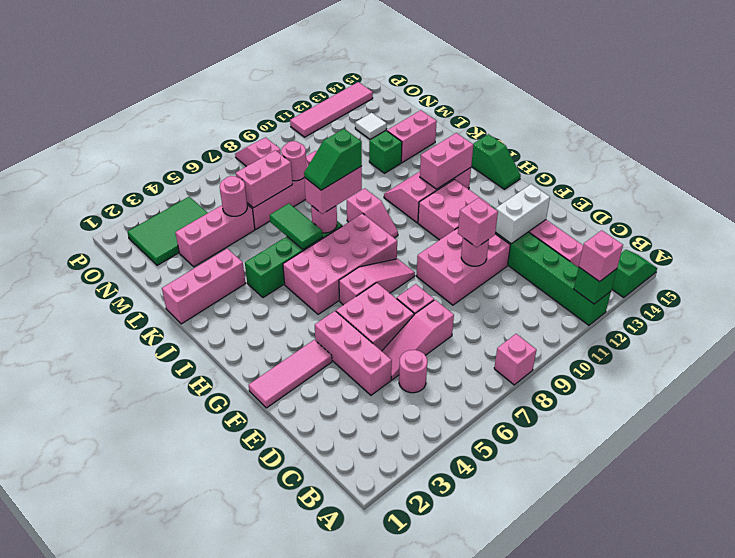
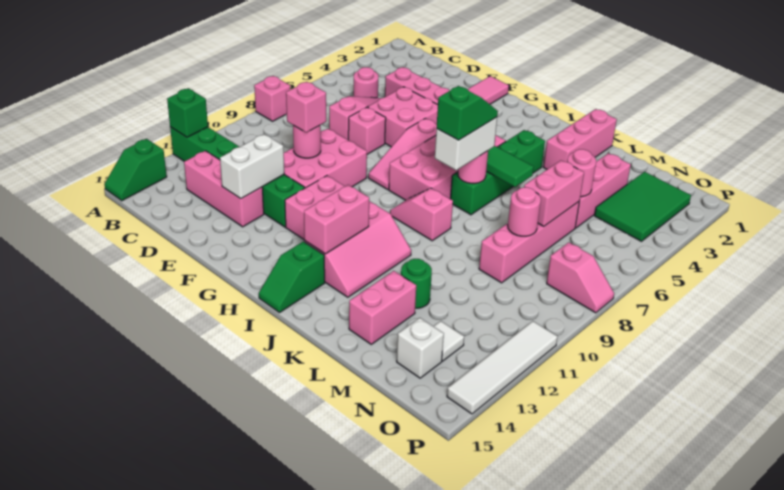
pink brick A12 level 3 -> none
green slope H15:I15 level 1 top I -> green slope I14:I15 level 1 top 14
pink brick J7:J8 level 3 -> white brick J7:J8 level 3
green brick L12 level 1 -> green round brick L12 level 1
none -> white brick N14 level 1
pink tile P11:P14 level 1 -> white tile P11:P14 level 1

